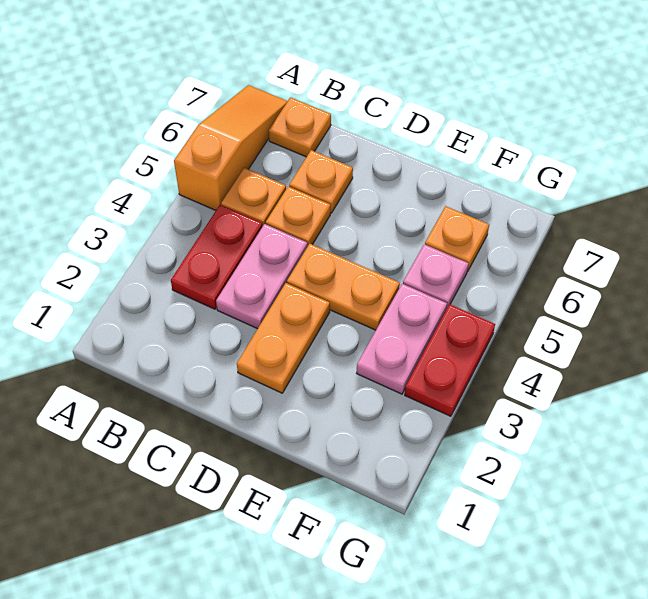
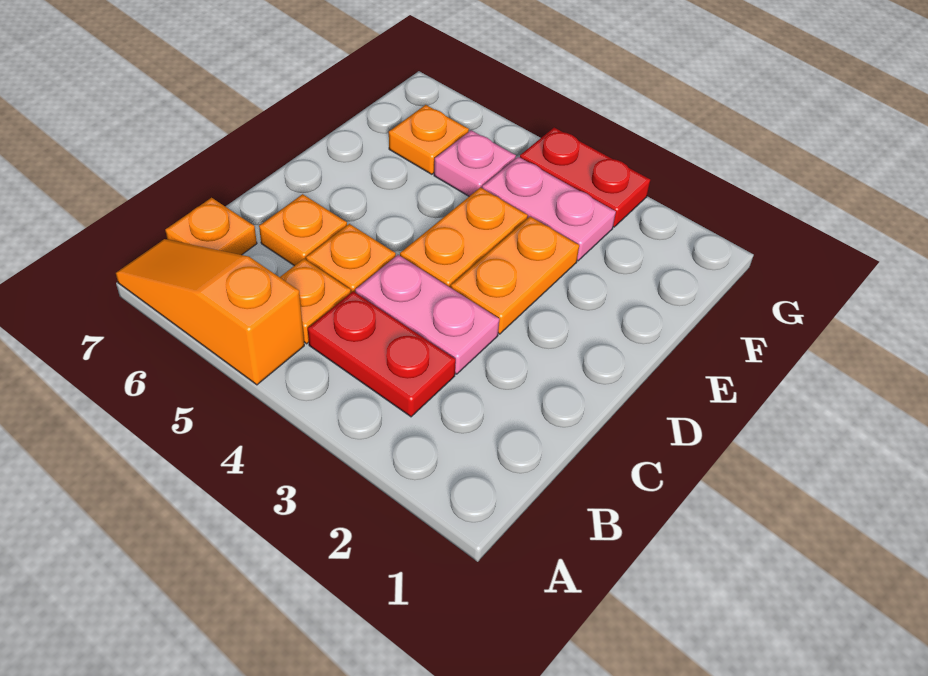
orange plate D2:D3 level 1 -> orange plate D3:E3 level 1

